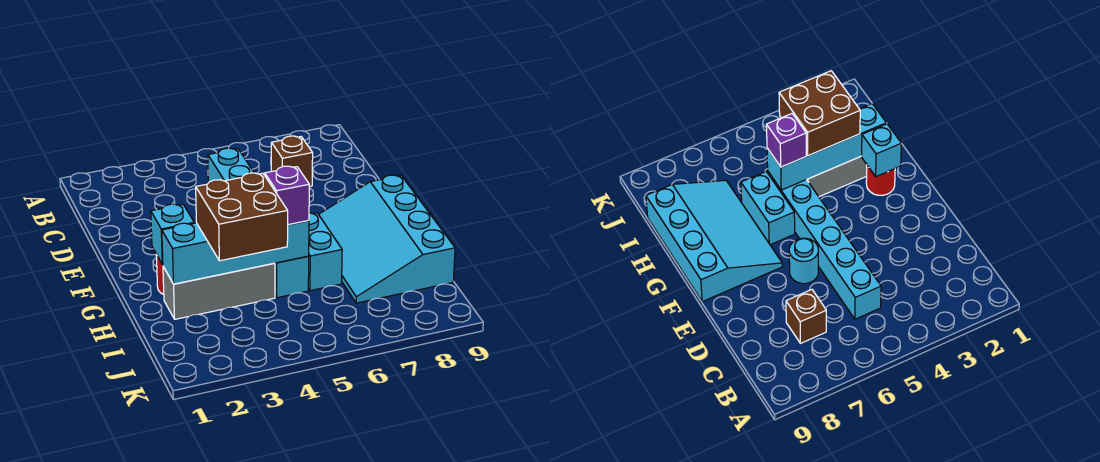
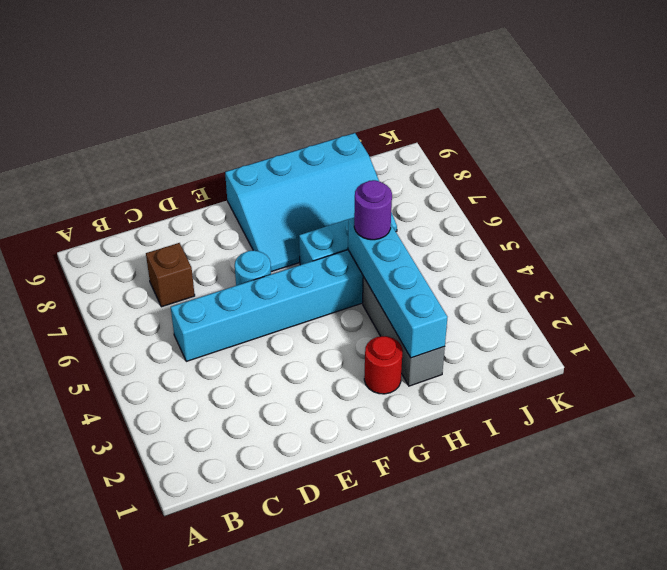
cyan brick G2 level 2 -> none
brown brick H3:I4 level 3 -> none
purple brick H5 level 3 -> purple round brick H5 level 3

